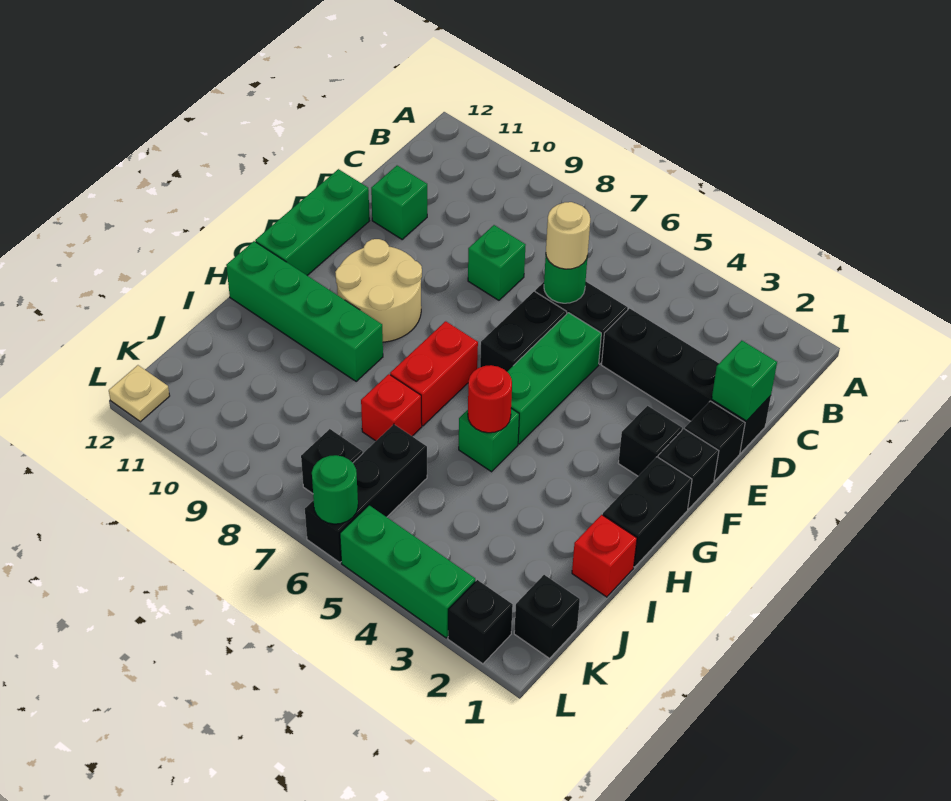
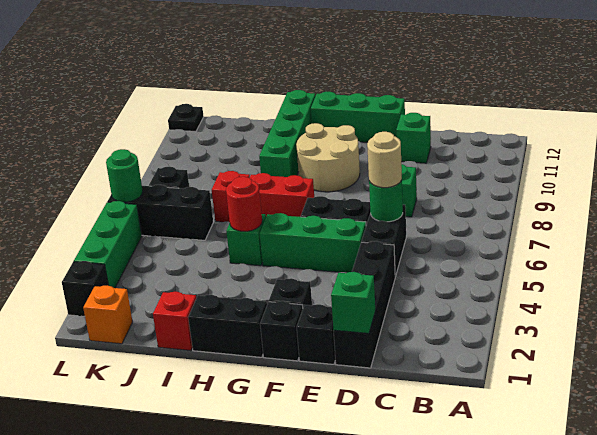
black brick K1 level 1 -> orange brick K1 level 1
tan plate L12 level 1 -> black plate L12 level 1

